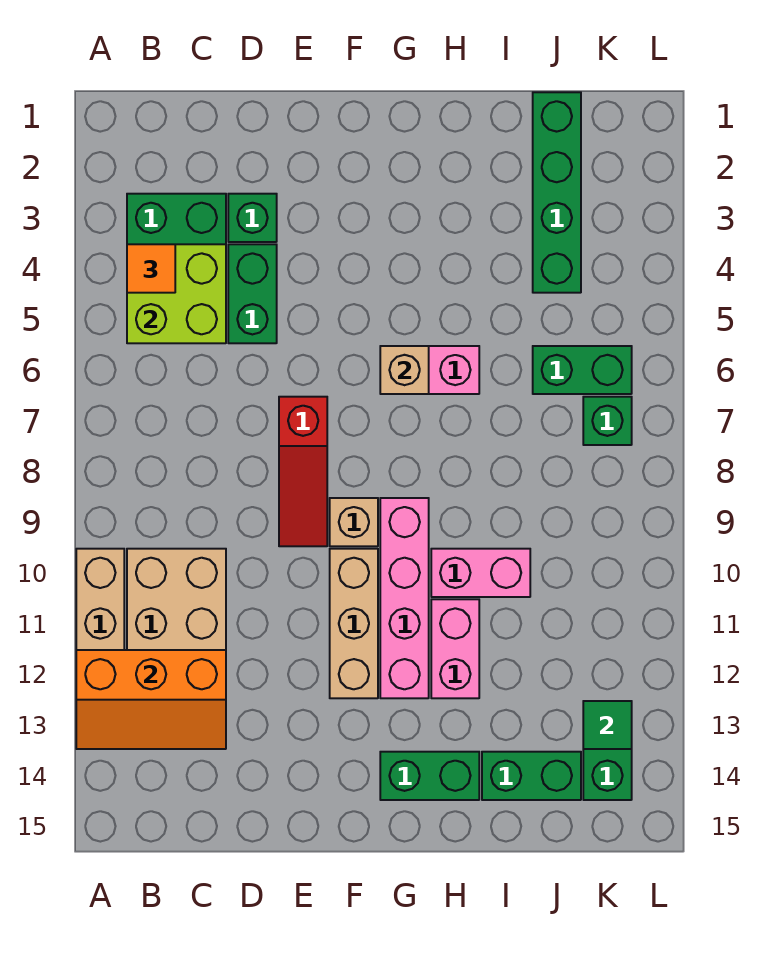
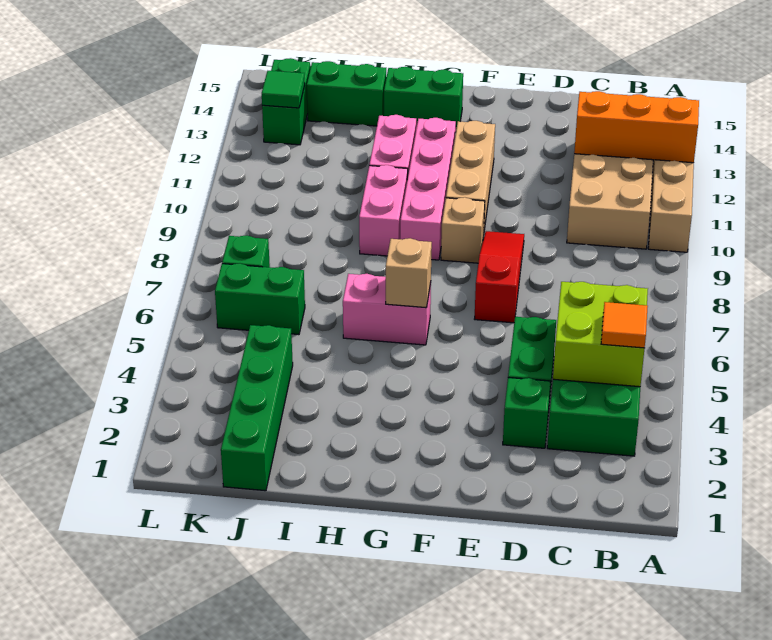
pink brick H10:I10 level 1 -> pink brick H9:H10 level 1

